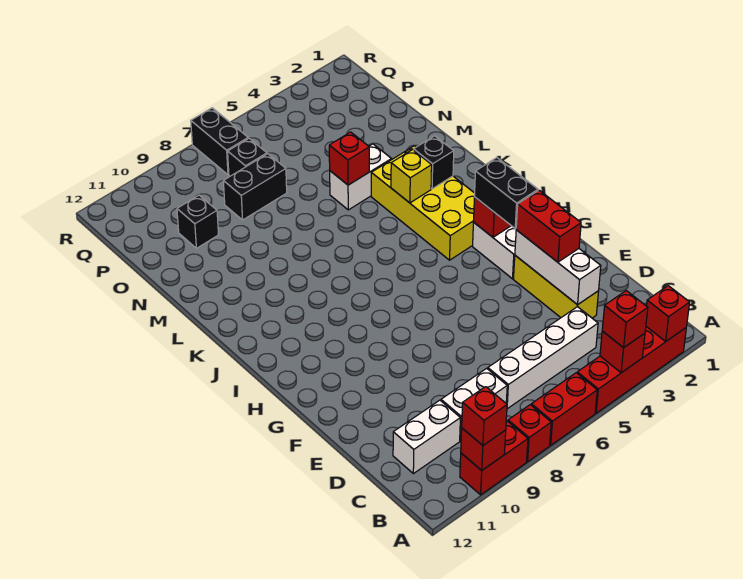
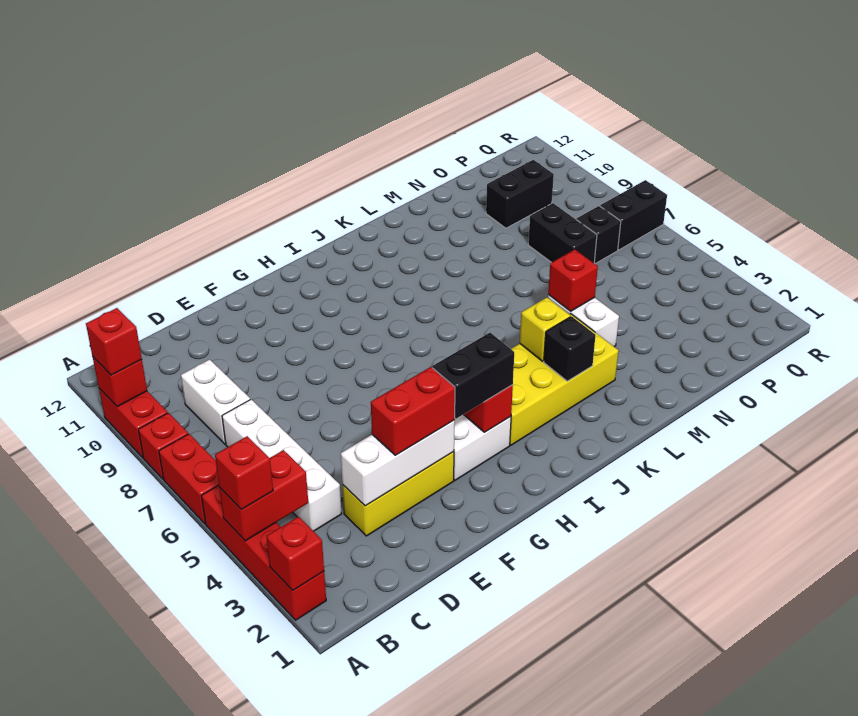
red brick A4 level 2 -> red brick A4:B4 level 2
white brick C10:C11 level 1 -> none
black brick O10 level 1 -> black brick O10:P10 level 1

